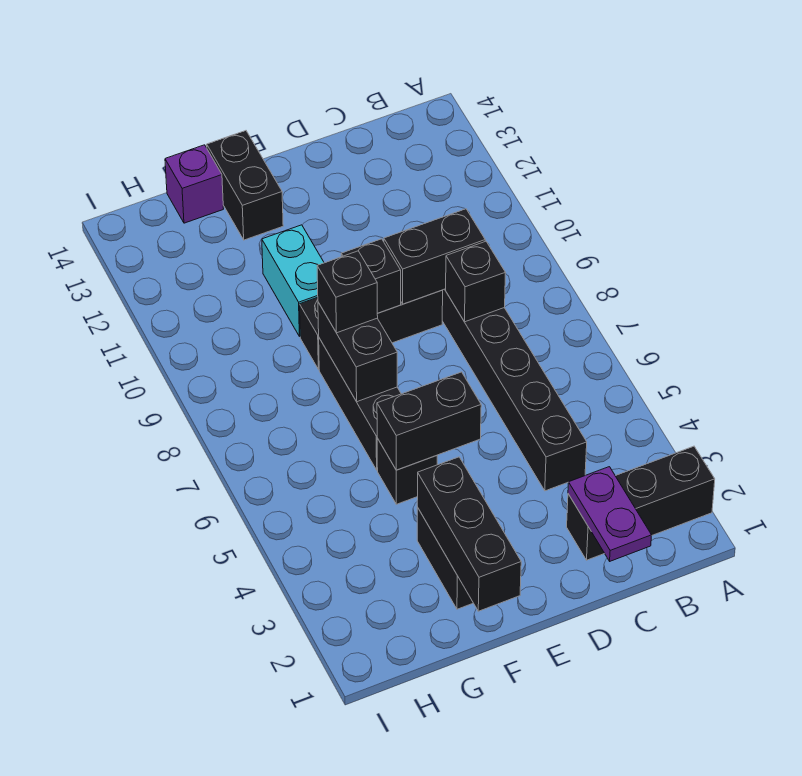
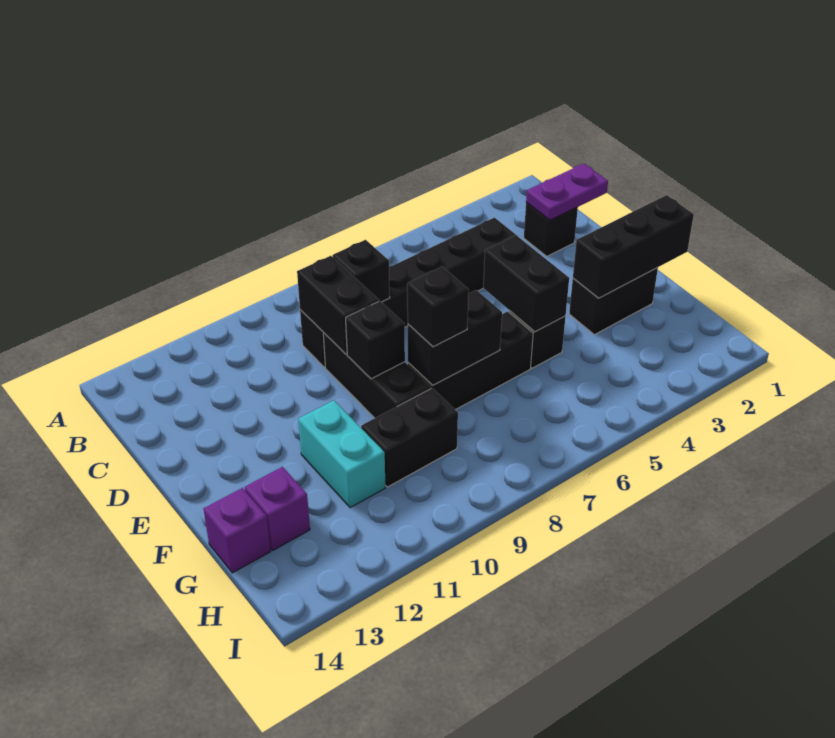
black brick A2:C2 level 1 -> black brick C2 level 1
cyan brick F10:F11 level 1 -> cyan brick F11:G11 level 1
black brick F13:F14 level 1 -> black brick G9:G10 level 1
none -> purple brick G13 level 1

